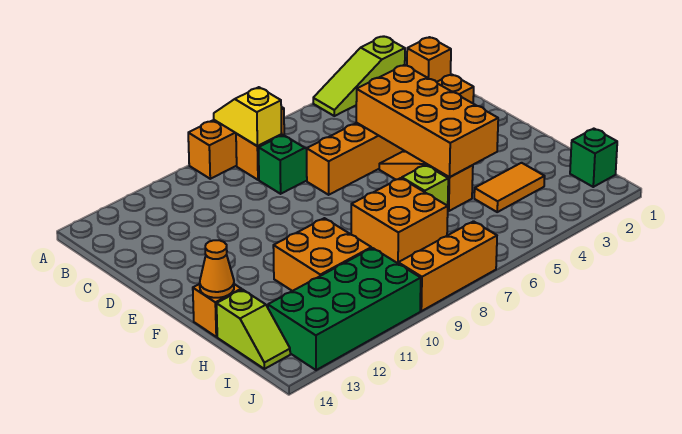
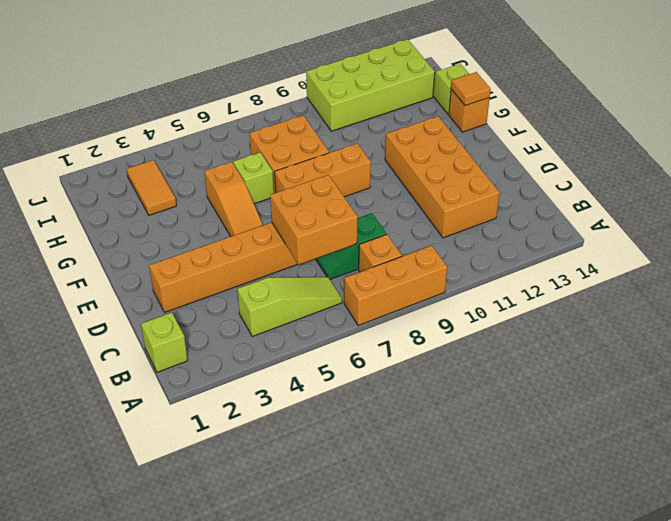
lime slope A2:A4 level 1 top 2 -> lime slope B4:B6 level 1 top 4
yellow slope A8:B8 level 2 top B -> none
orange brick B1 level 1 -> lime brick B1 level 1
orange brick D4:G5 level 2 -> orange brick C11:F12 level 1
orange brick G10:H11 level 1 -> orange brick C6:D7 level 2
orange cone G14 level 2 -> orange tile G14 level 2
orange tile H3:H4 level 1 -> orange tile H3:I3 level 1
green brick I1 level 1 -> none
green brick I10:J13 level 1 -> lime brick I10:J13 level 1
orange brick J7:J9 level 1 -> orange brick F7:F9 level 1

